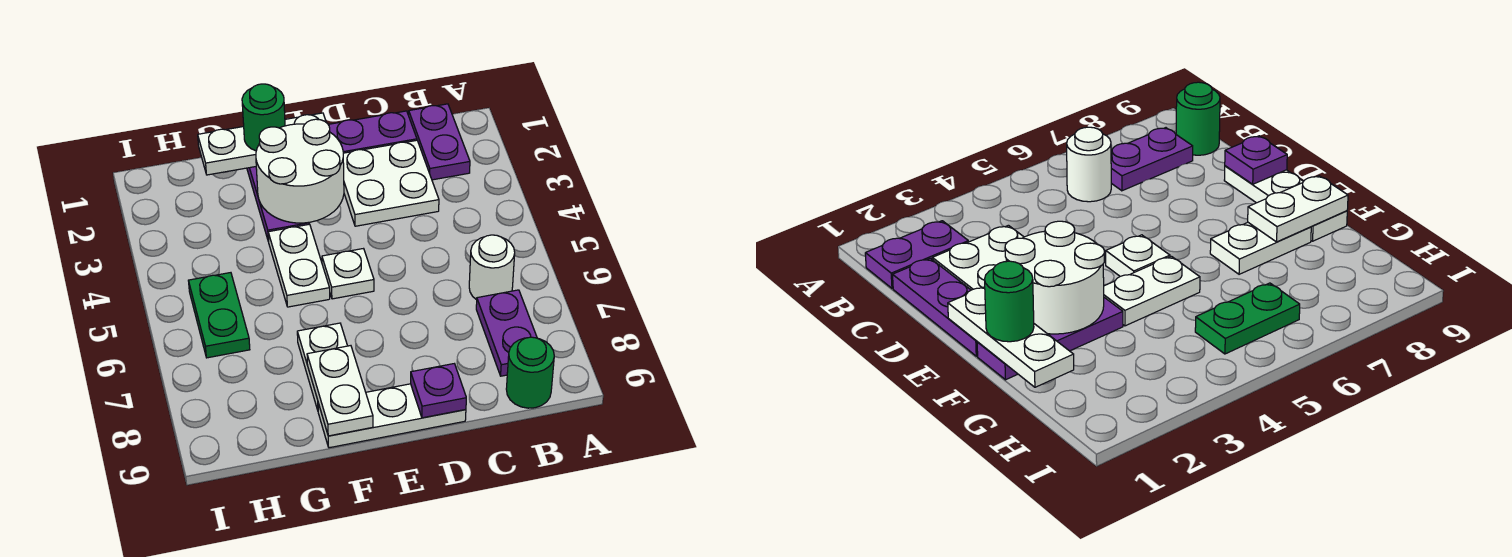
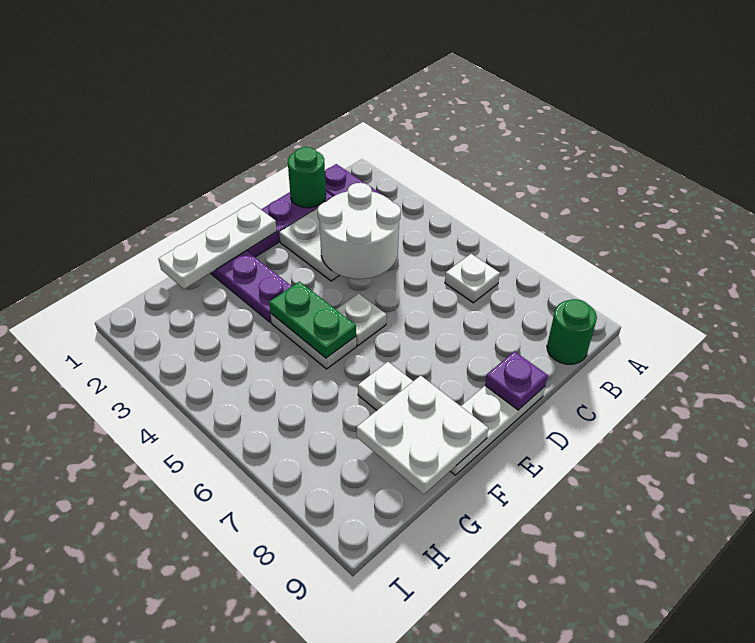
white round brick B6 level 1 -> white plate B6 level 1
purple plate B7:B8 level 1 -> none
white round brick E2:F3 level 2 -> white round brick C3:D4 level 2
green round brick F1 level 3 -> green round brick C1 level 2
white plate F8:F9 level 2 -> white plate F8:G9 level 2
green plate H5:H6 level 1 -> green plate F4:F5 level 2

